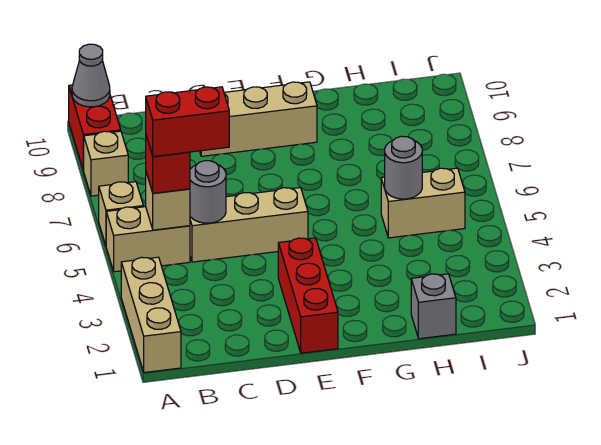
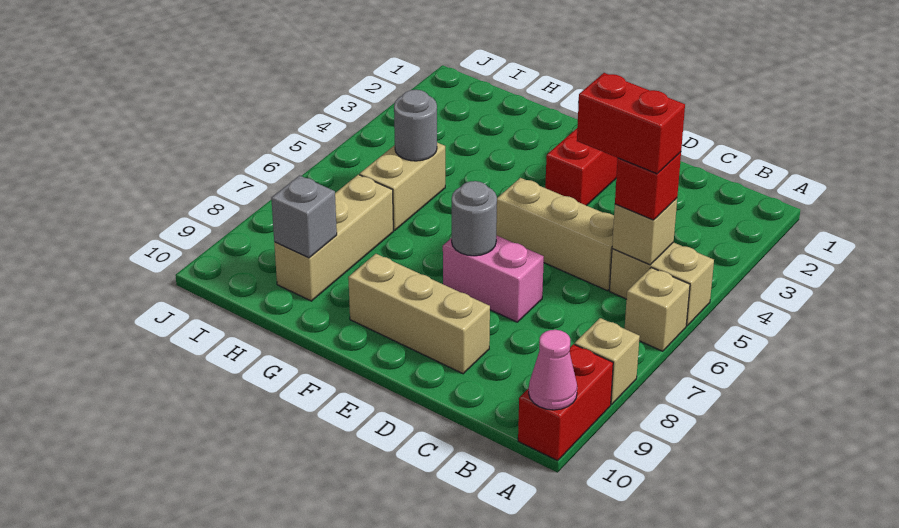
tan brick A1:A3 level 1 -> tan brick H7:H9 level 1
grey cone A10 level 2 -> pink cone A10 level 2
grey round brick C5 level 2 -> grey round brick E7 level 2
none -> pink brick D7:E7 level 1
grey brick H1 level 1 -> grey brick H9 level 2
tan brick H5:I5 level 1 -> tan brick H5:H6 level 1

